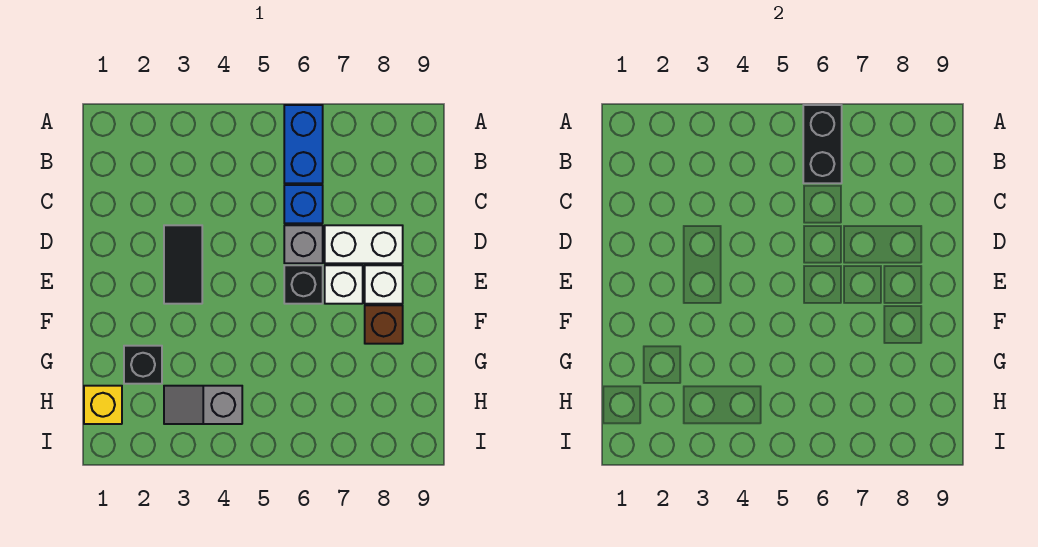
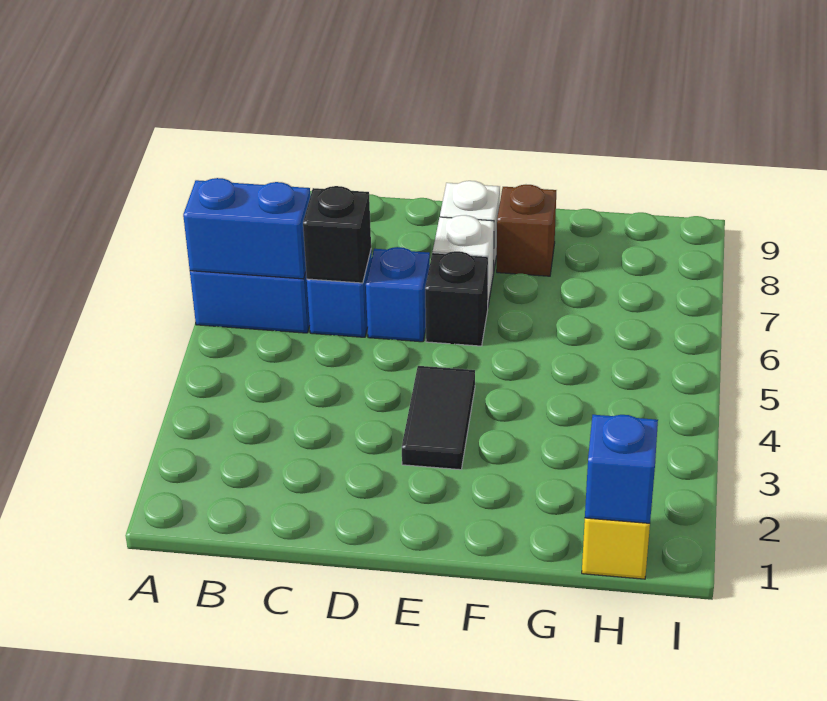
black brick A6:B6 level 2 -> blue brick A6:B6 level 2
black tile D3:E3 level 1 -> black tile E3:E4 level 1
grey brick D6 level 1 -> blue brick D6 level 1
white brick D7:D8 level 1 -> none
black brick G2 level 1 -> black brick C6 level 2
none -> blue brick H1 level 2
grey slope H3:H4 level 1 top 4 -> none

